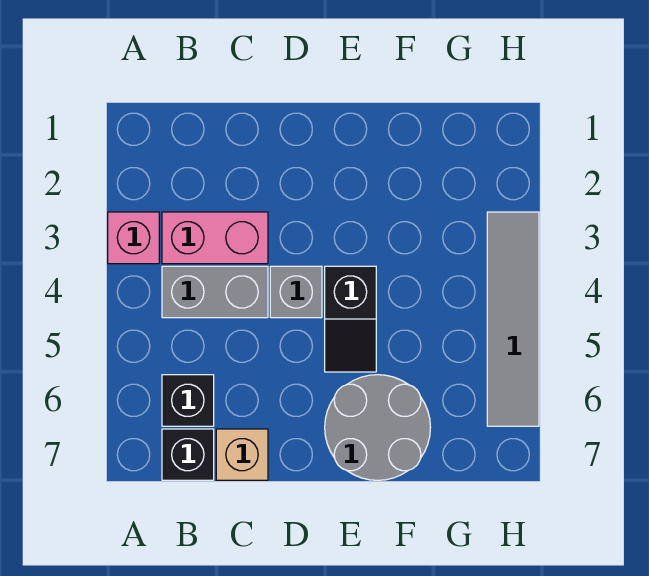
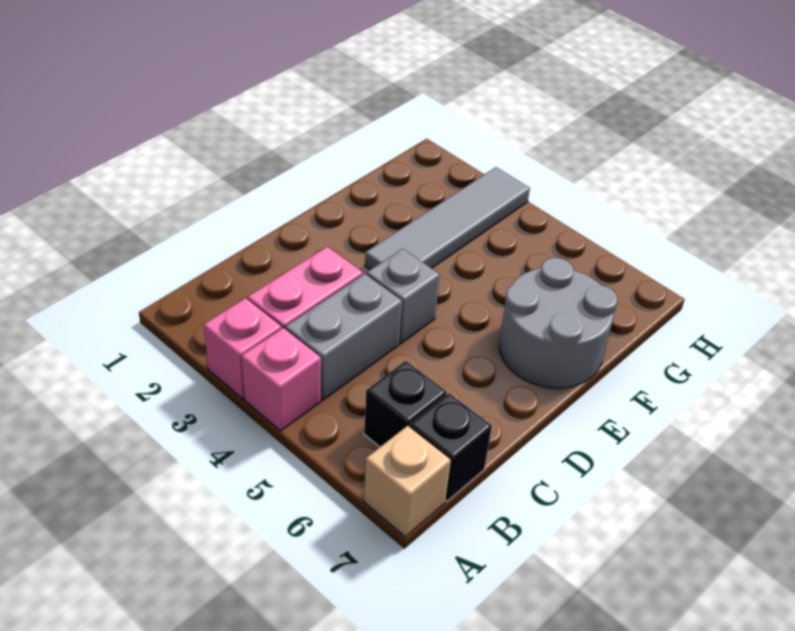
none -> pink brick A4 level 1
tan brick C7 level 1 -> tan brick A7 level 1
black slope E4:E5 level 1 top 4 -> none
grey tile H3:H6 level 1 -> grey tile E3:H3 level 1

